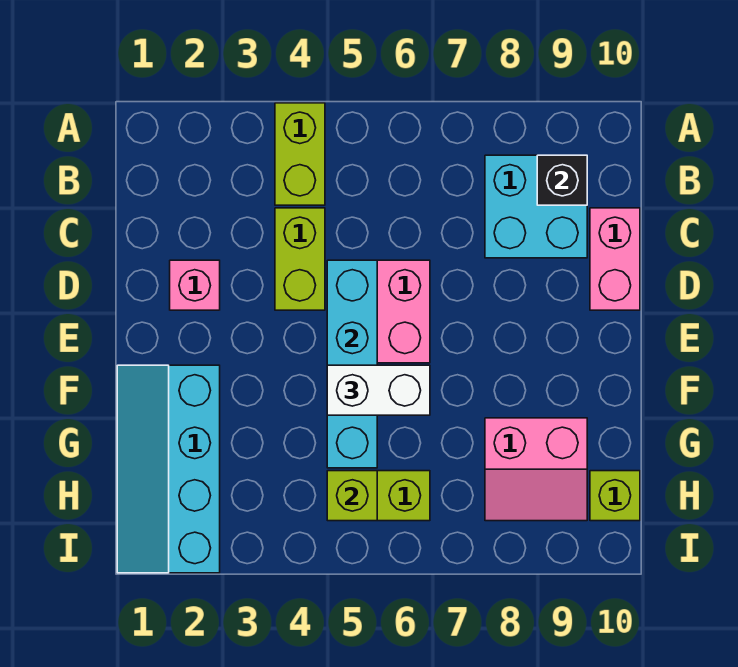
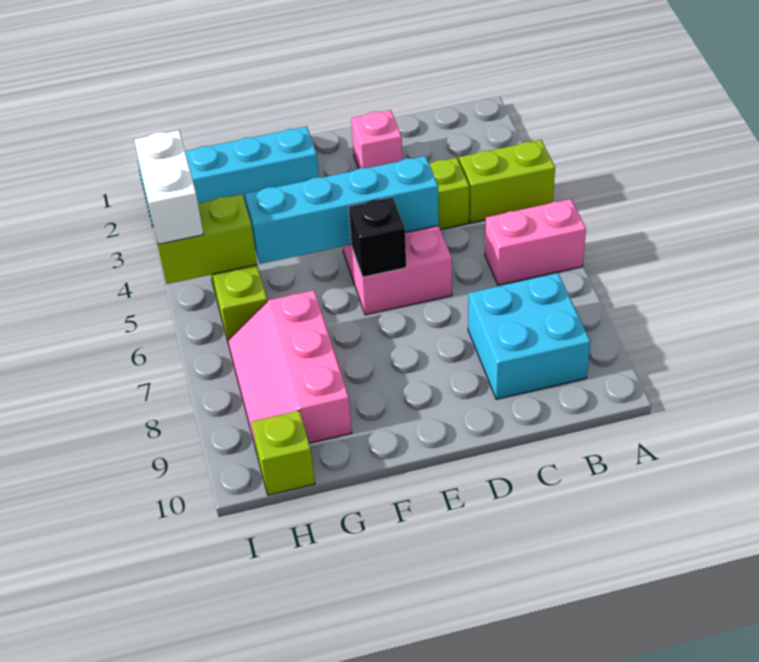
black brick B9 level 2 -> black brick E6 level 2
pink brick C10:D10 level 1 -> pink brick A6:B6 level 1
white brick F5:F6 level 3 -> white brick I4:I5 level 3
pink slope G8:H9 level 1 top G -> pink slope G7:H9 level 1 top G
lime brick H5 level 2 -> lime brick H5:I5 level 2

